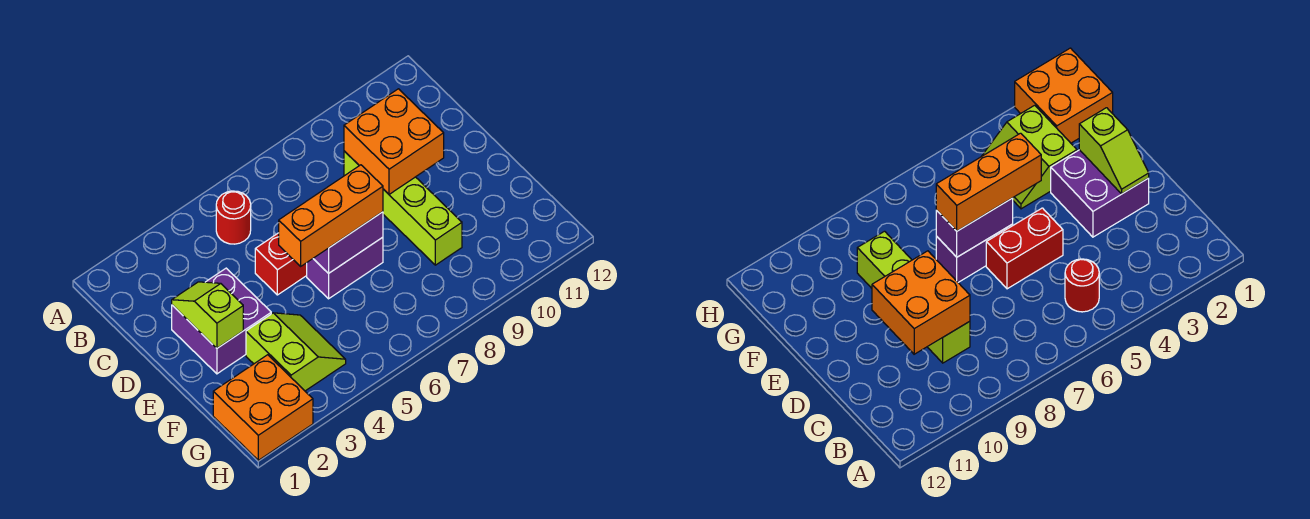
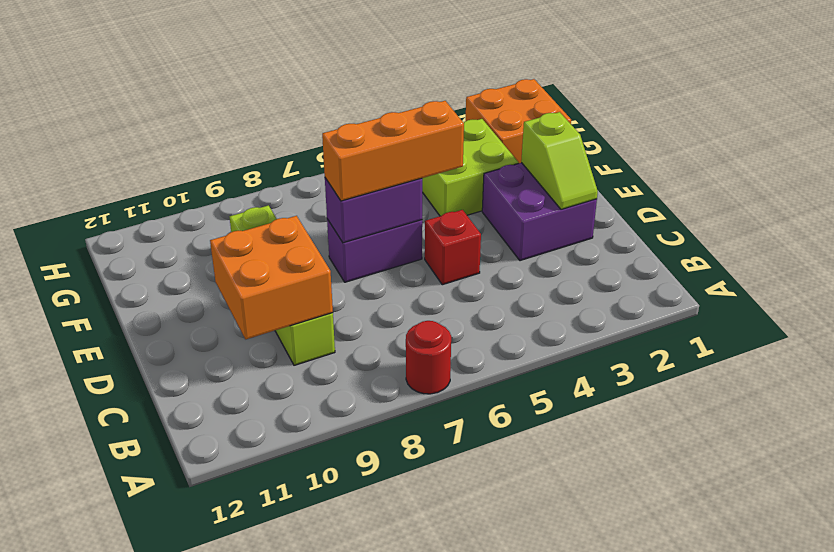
red round brick B5 level 1 -> red round brick A7 level 1
red brick D5:D6 level 1 -> red brick D5 level 1
lime slope F3:G4 level 1 top 3 -> lime brick F3:G4 level 1

